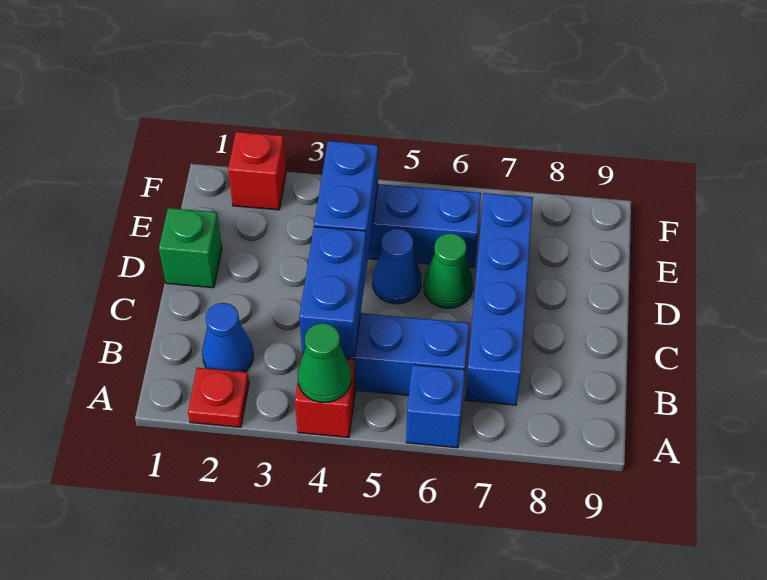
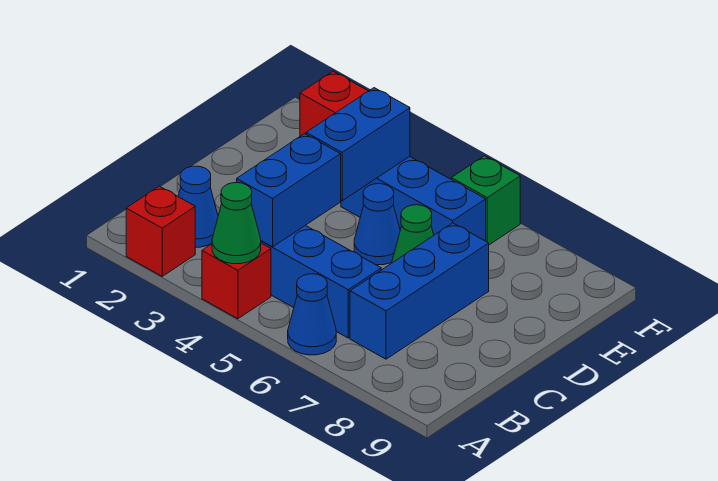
red plate A2 level 1 -> red brick A2 level 1
blue brick A6 level 1 -> blue cone A6 level 1
blue brick B7:E7 level 1 -> blue brick B7:D7 level 1
green brick D1 level 1 -> green brick F6 level 1

